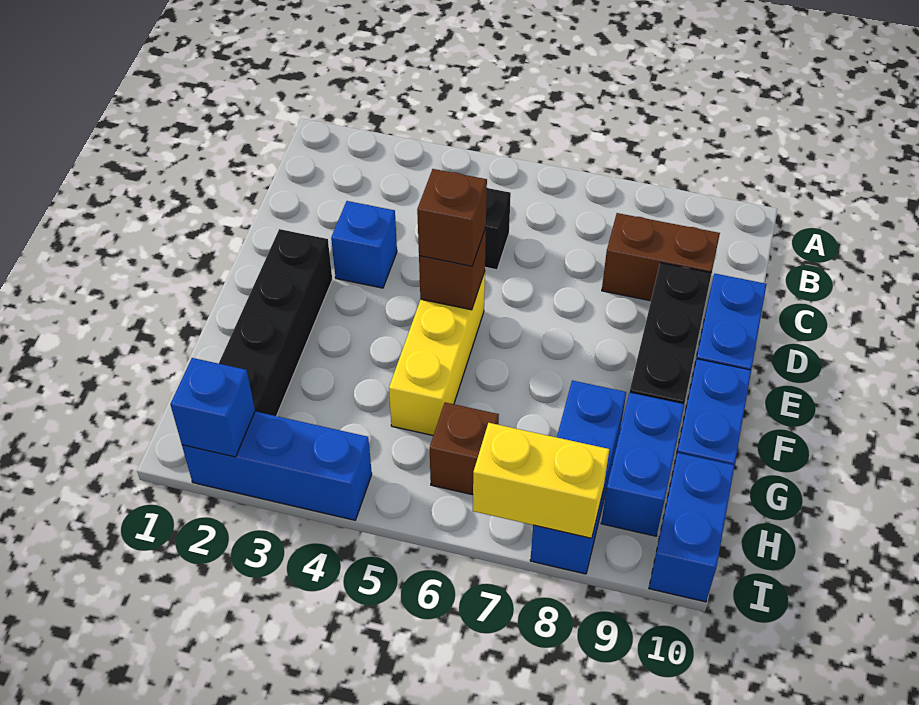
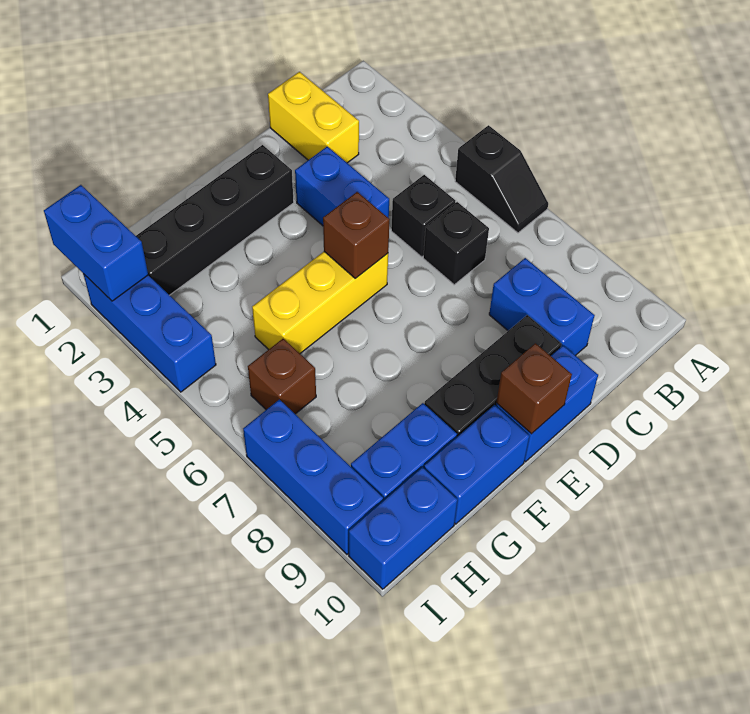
none -> black slope A5:A6 level 1 top 5
none -> black brick C6 level 1
brown brick C8:C9 level 1 -> blue brick C8:C9 level 1
blue brick D3 level 1 -> blue brick D3:D4 level 1
brown brick E5 level 3 -> brown brick E10 level 2
blue brick G8:I8 level 1 -> blue brick I7:I9 level 1
blue brick I2 level 2 -> blue brick I1:I2 level 2
yellow brick I7:I8 level 2 -> yellow brick C1:C2 level 1

